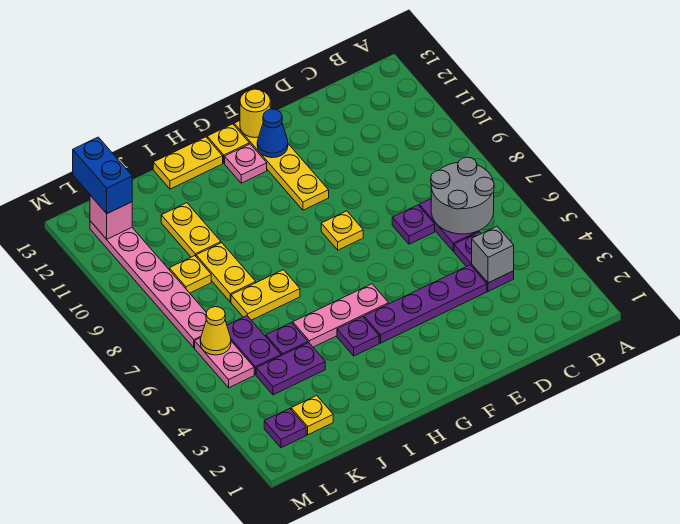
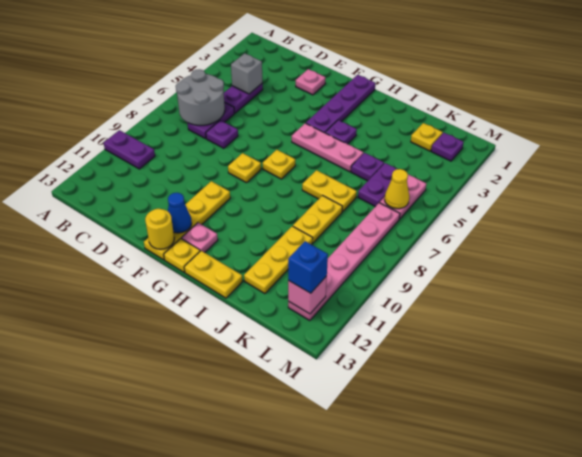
purple plate D4:G4 level 1 -> purple plate G1:G4 level 1
none -> pink plate E2 level 1
purple plate J4:K4 level 1 -> purple plate A10:B10 level 1
yellow plate J10:J11 level 1 -> yellow plate J10:J12 level 1
yellow plate K9 level 1 -> yellow plate G7 level 1
blue brick L12:L13 level 3 -> blue brick L12 level 3

